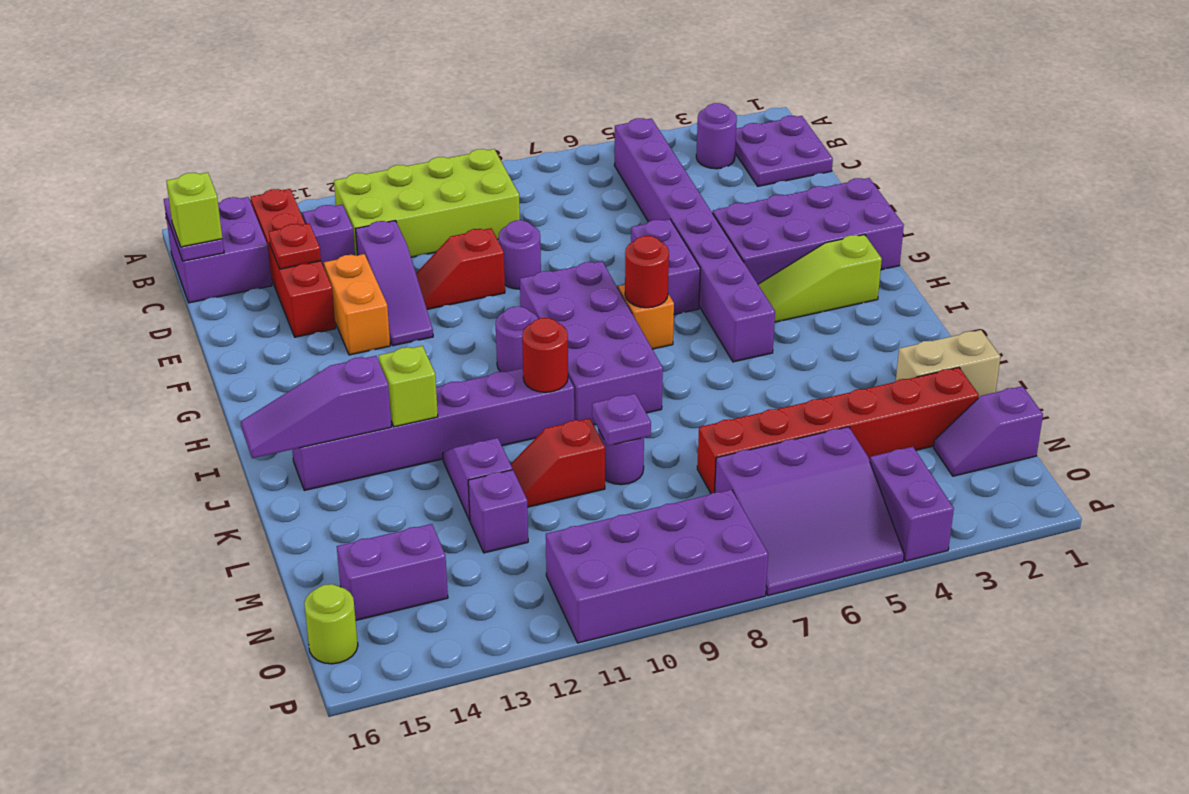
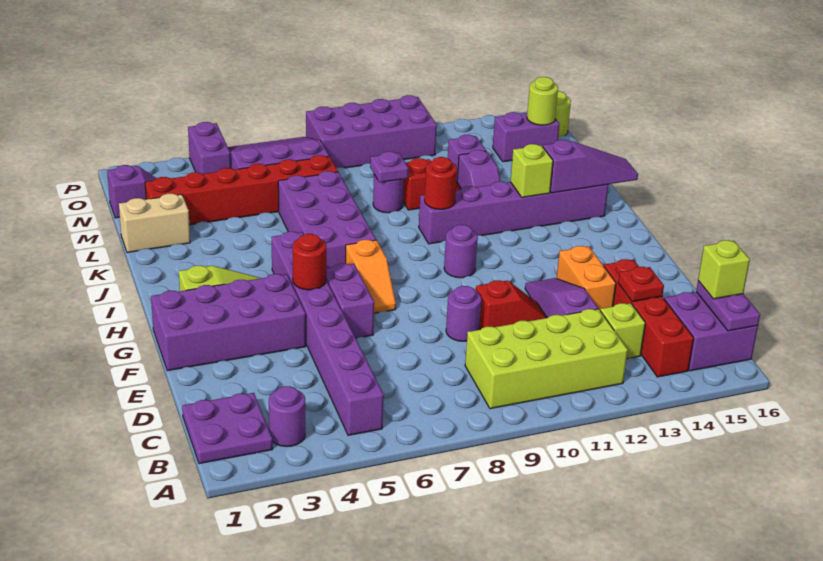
purple brick C13 level 1 -> lime brick C13 level 1
purple brick G8:J9 level 1 -> purple brick I6:L7 level 1
red round brick H7 level 2 -> red round brick G5 level 2
none -> lime round brick N15 level 2

